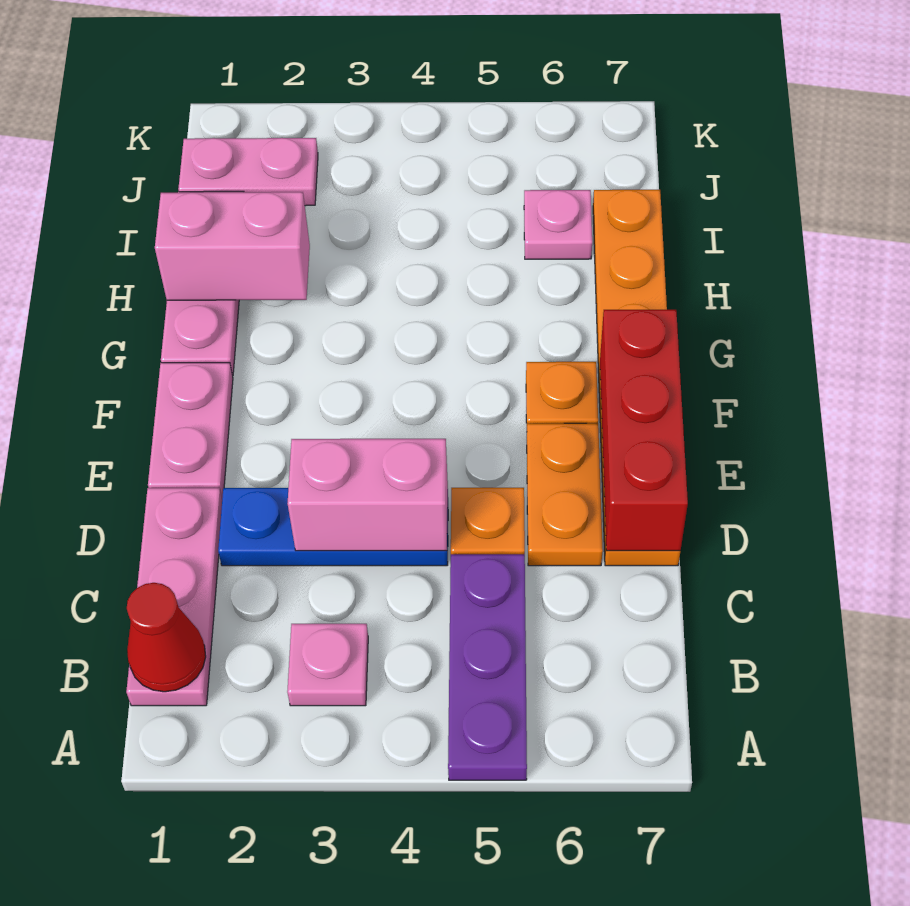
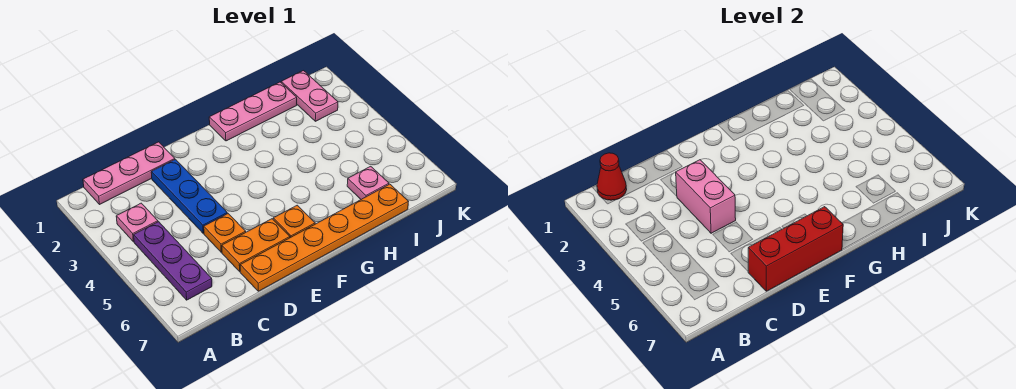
purple plate A5:C5 level 1 -> purple plate B4:B6 level 1
pink plate E1:F1 level 1 -> none
pink brick H1:H2 level 2 -> none

